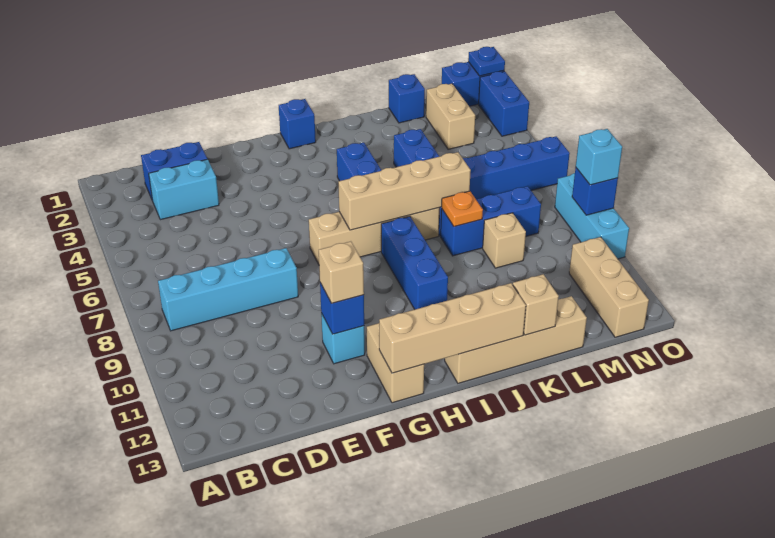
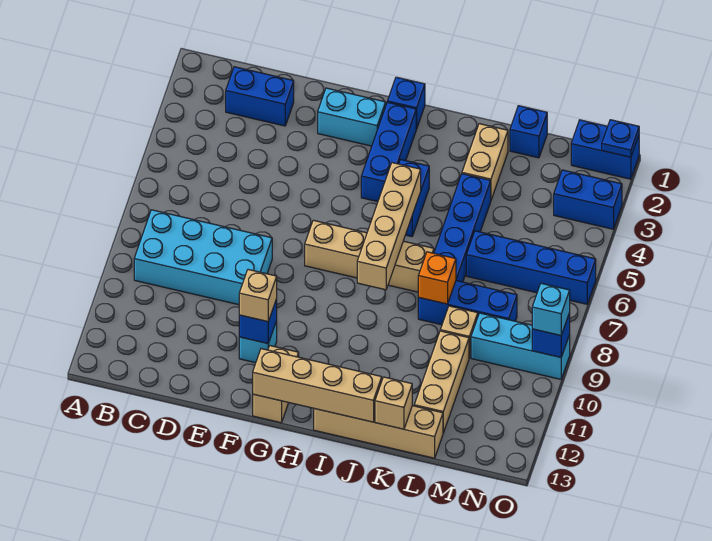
cyan brick B8:E8 level 1 -> cyan brick B8:E9 level 1
cyan brick C3:D3 level 1 -> cyan brick F2:G2 level 1
tan brick H7:K7 level 2 -> tan brick I5:I8 level 2
blue brick I8:I10 level 1 -> blue brick H2:H4 level 1
orange plate K8 level 2 -> orange brick K8 level 2
tan brick M2:M3 level 1 -> tan brick K2:K3 level 1
tan brick N11:N13 level 1 -> tan brick L10:L12 level 1
blue brick O2:O3 level 1 -> blue brick N3:O3 level 1
cyan brick O8:O10 level 1 -> cyan brick M9:O9 level 1

